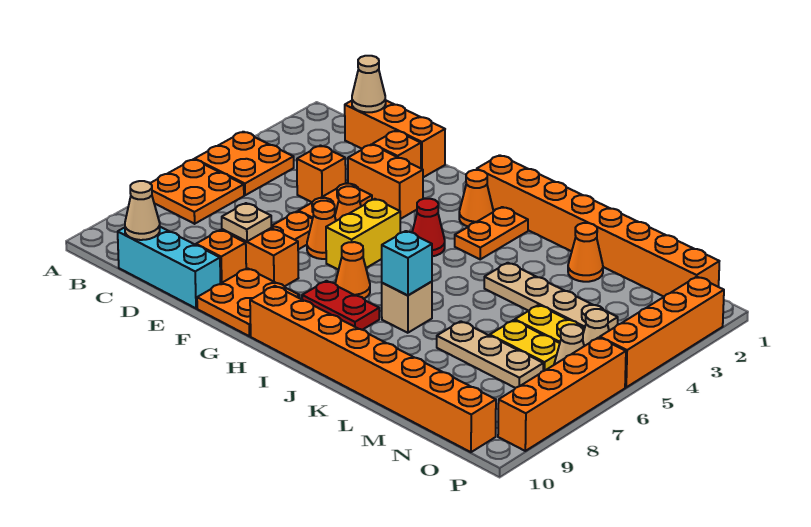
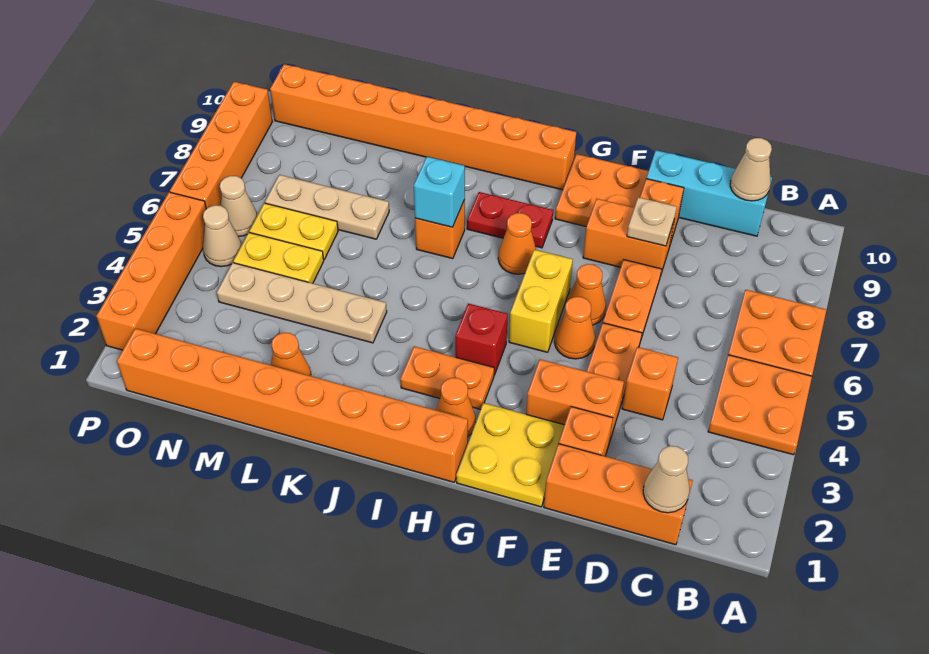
none -> yellow plate F1:G2 level 1
red cone H4 level 1 -> red brick H4 level 1
orange plate I2:I3 level 1 -> orange plate H3:I3 level 1
tan brick J7 level 1 -> orange brick J7 level 1

